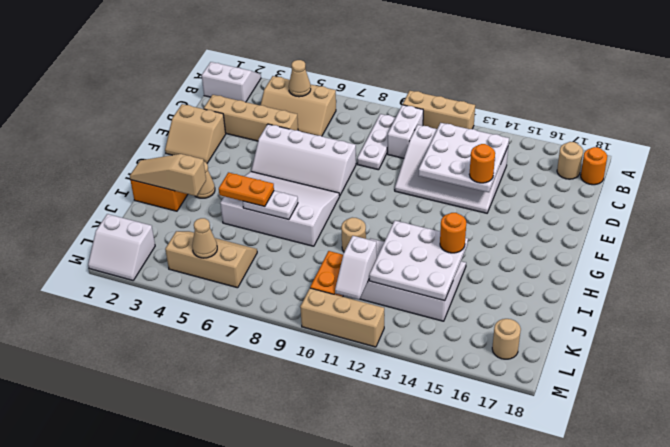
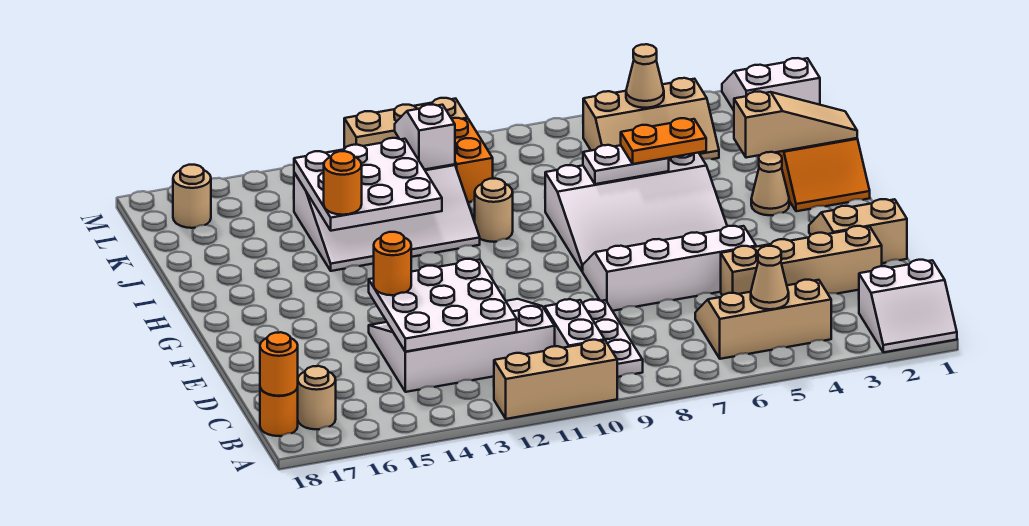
none -> orange round brick B18 level 2

